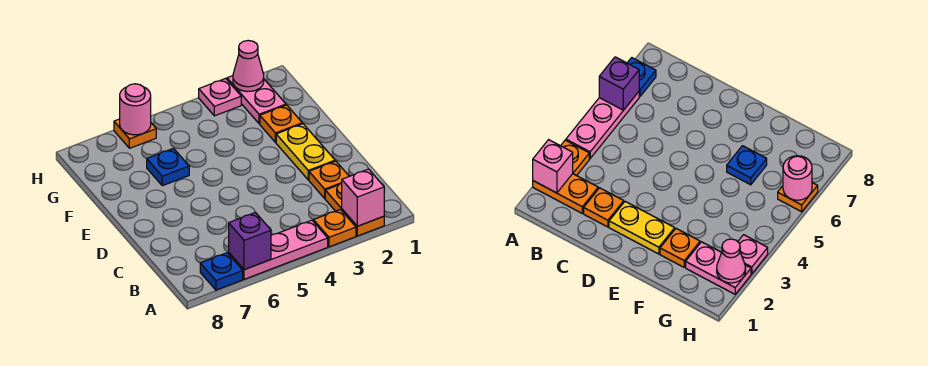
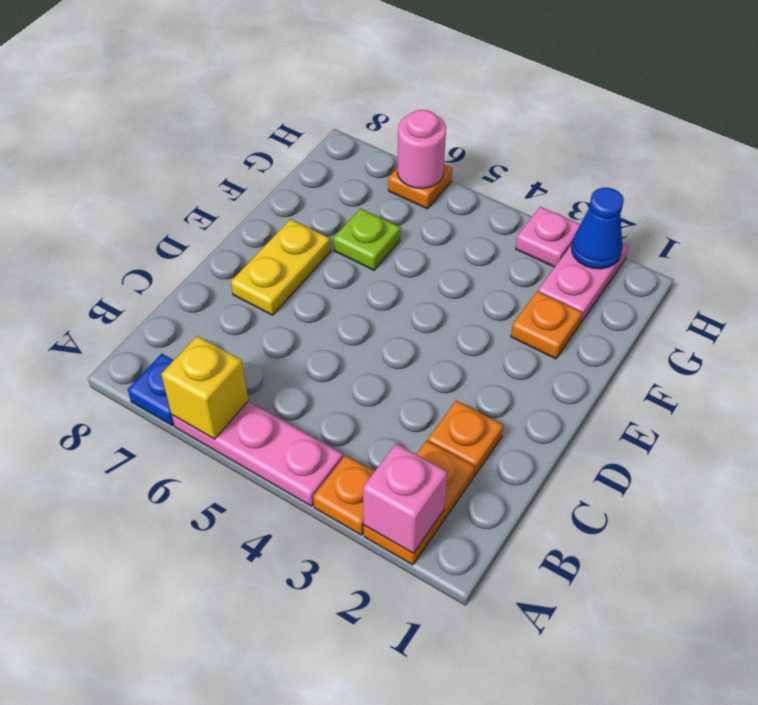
purple brick A6 level 2 -> yellow brick A6 level 2
yellow plate D2:E2 level 1 -> yellow plate D7:E7 level 1
blue plate F6 level 1 -> lime plate F6 level 1
pink cone H2 level 2 -> blue cone H2 level 2

